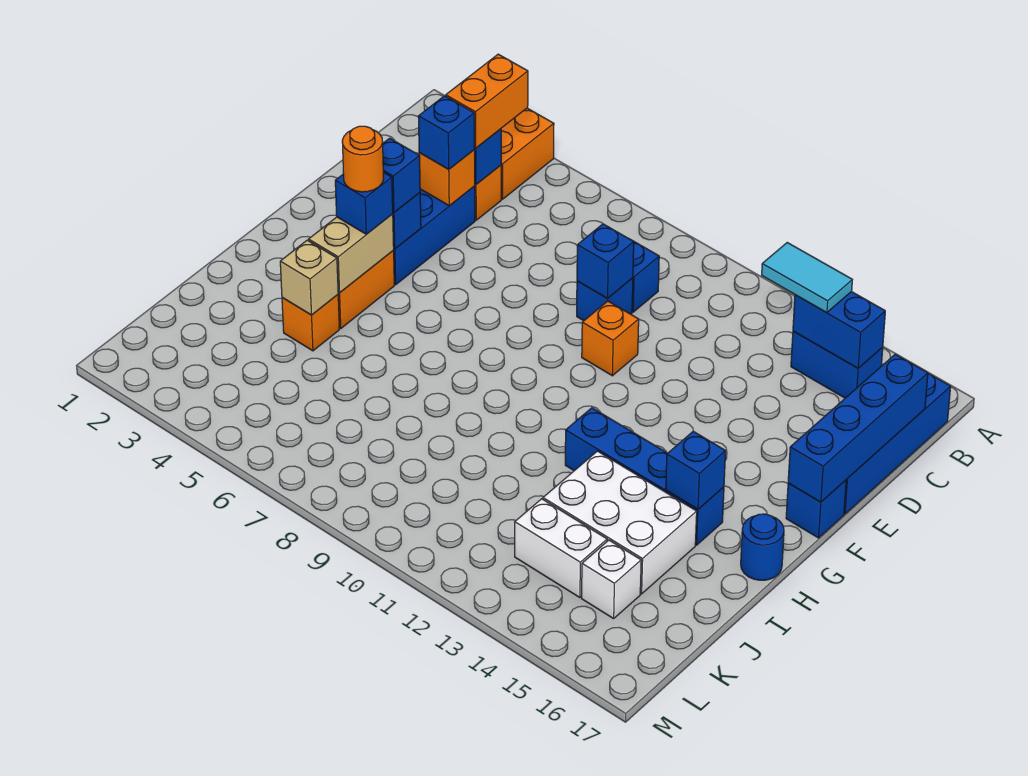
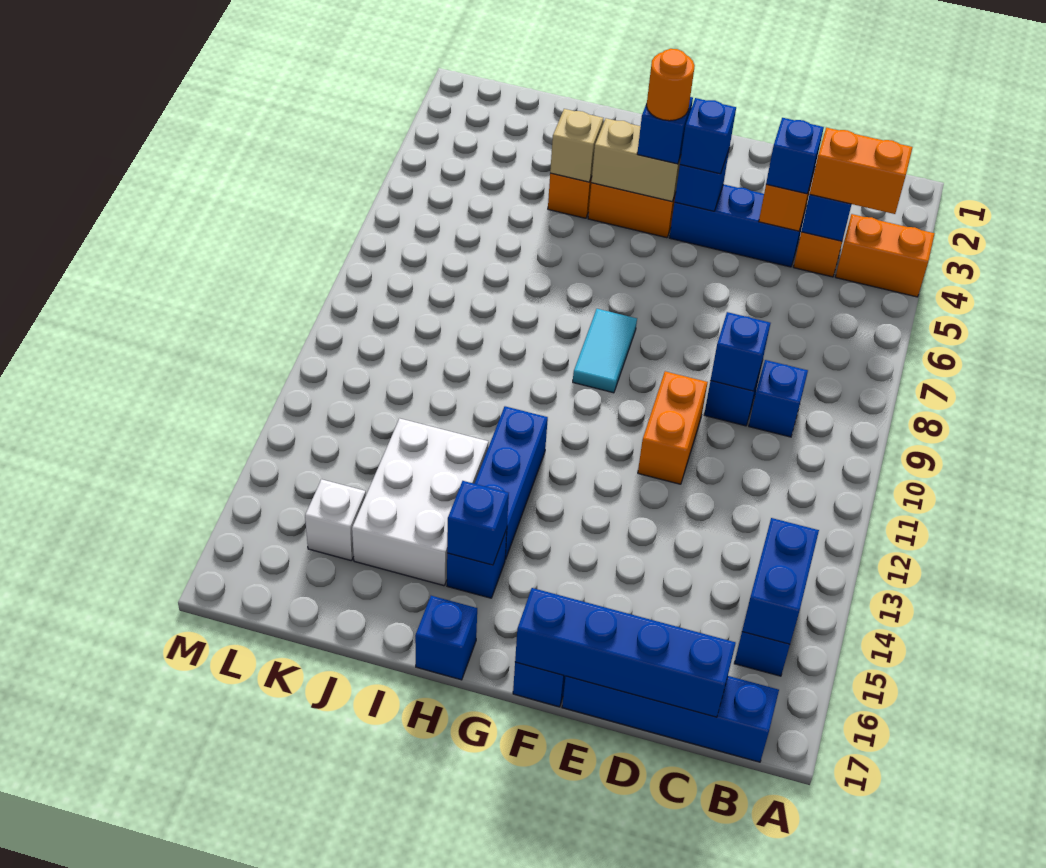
cyan tile B13:B14 level 3 -> cyan tile G8:G9 level 1
orange brick E10 level 1 -> orange brick E10:E11 level 1
blue round brick H17 level 1 -> blue brick H17 level 1
white brick K13:K14 level 1 -> none

